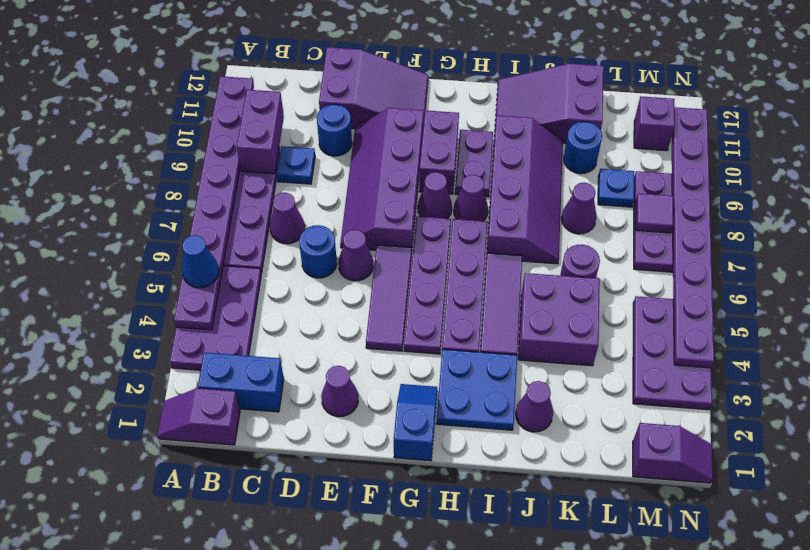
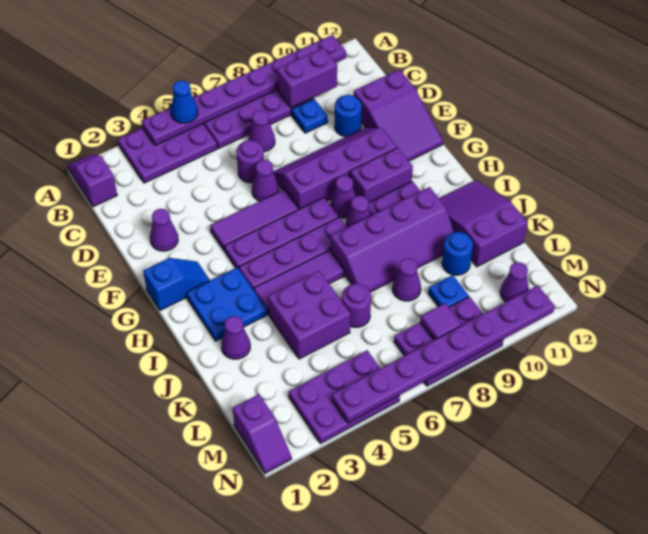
blue brick B2:C2 level 1 -> none
blue round brick D6 level 1 -> purple round brick D6 level 1
purple brick M11 level 1 -> purple cone M11 level 1

